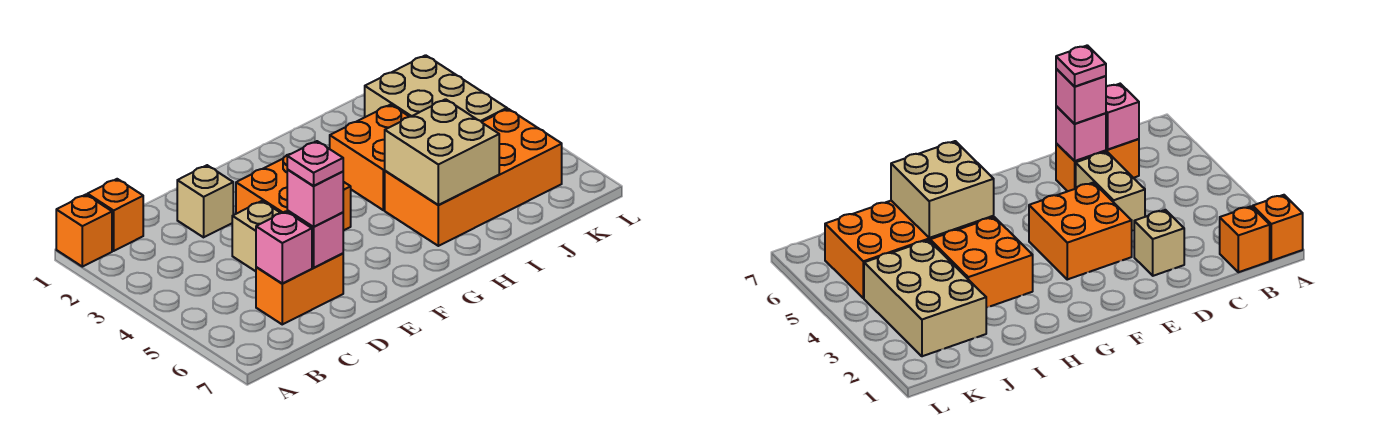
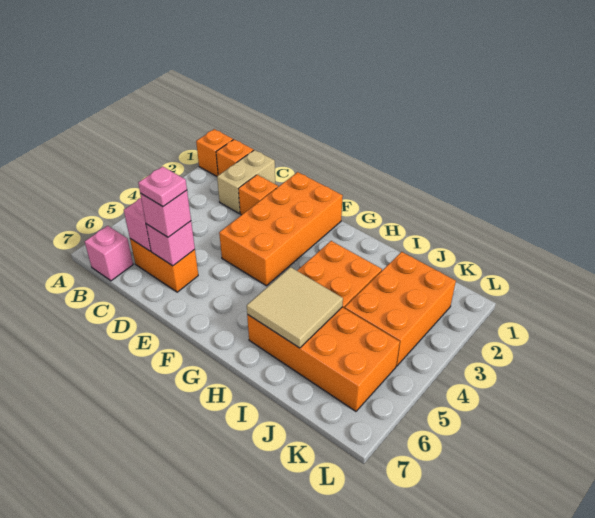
none -> pink brick B7 level 1
tan brick D2 level 1 -> orange brick D2 level 1
tan brick D4:D5 level 1 -> tan brick C1:C2 level 1
orange brick E3:F4 level 1 -> orange brick E1:F4 level 1
tan brick H5:I6 level 2 -> tan tile H5:I6 level 2
tan brick J2:K4 level 1 -> orange brick J2:K4 level 1

